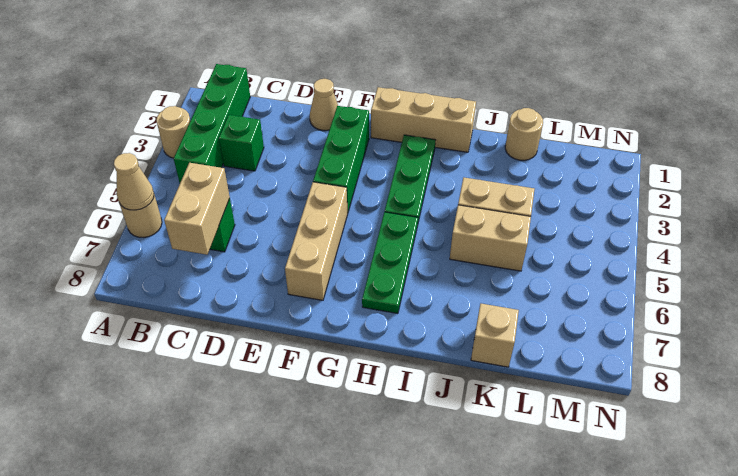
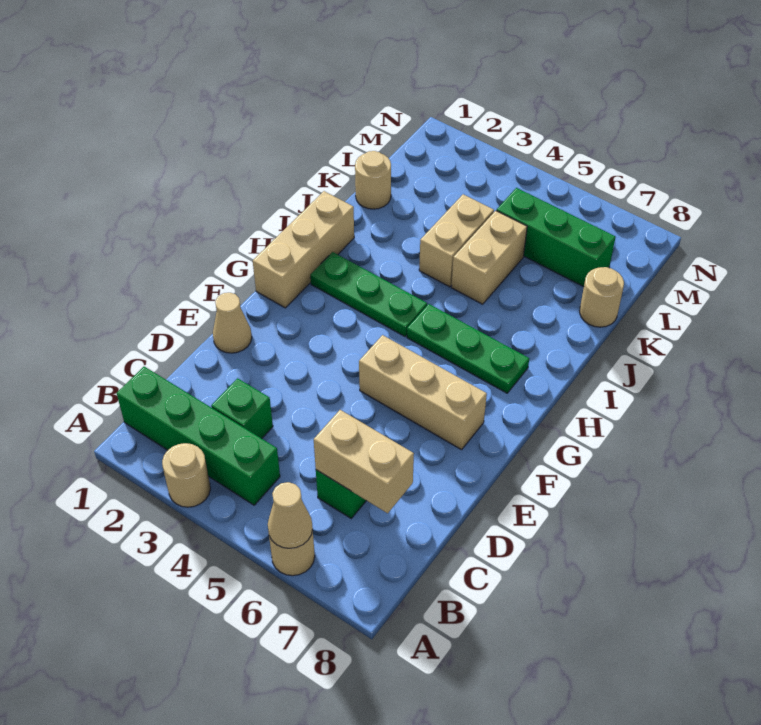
green brick F2:F4 level 1 -> green brick L5:L7 level 1
tan brick K8 level 1 -> tan round brick K8 level 1

